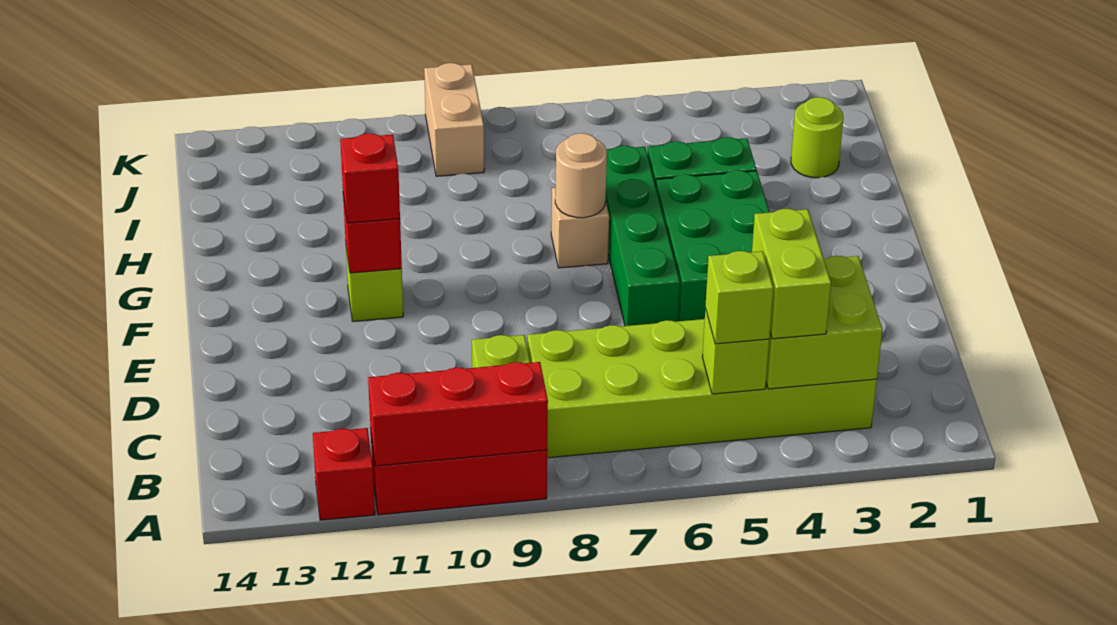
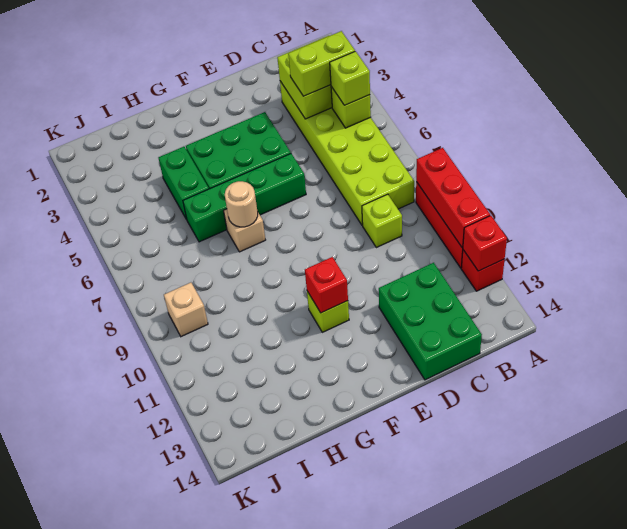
none -> green brick C12:D14 level 1
red brick F11 level 3 -> red brick A12 level 2
lime round brick I2 level 1 -> none
tan brick J9:K9 level 1 -> tan brick J9 level 1

